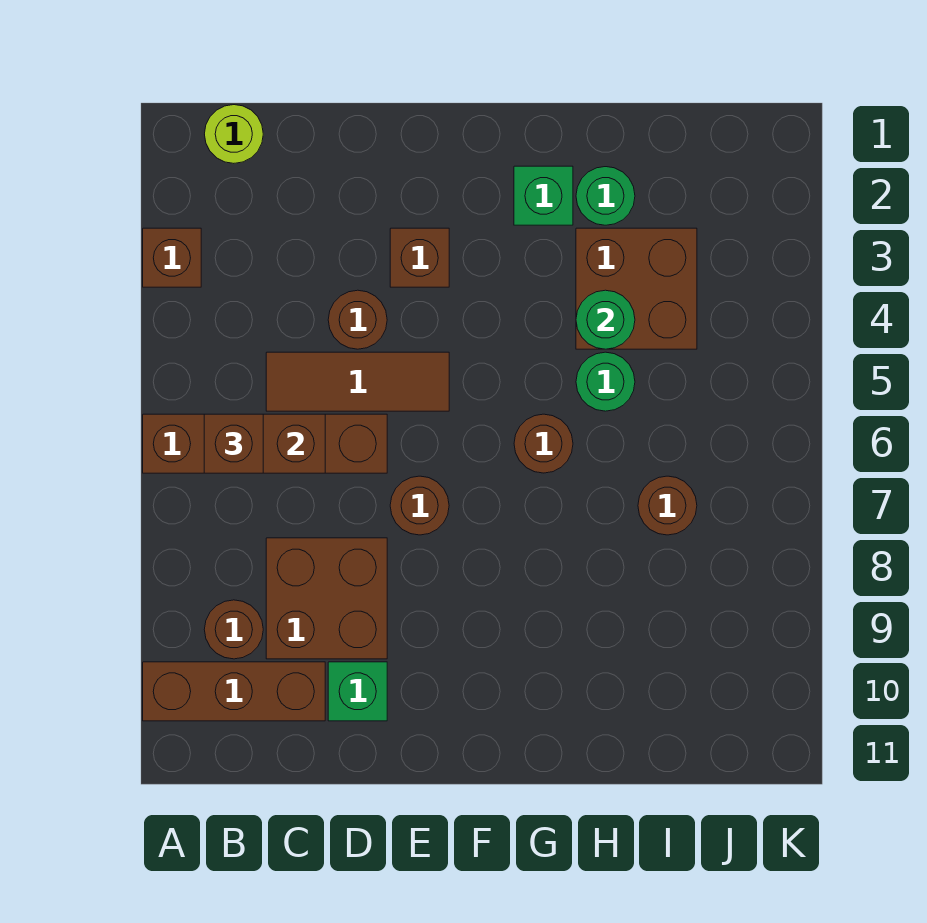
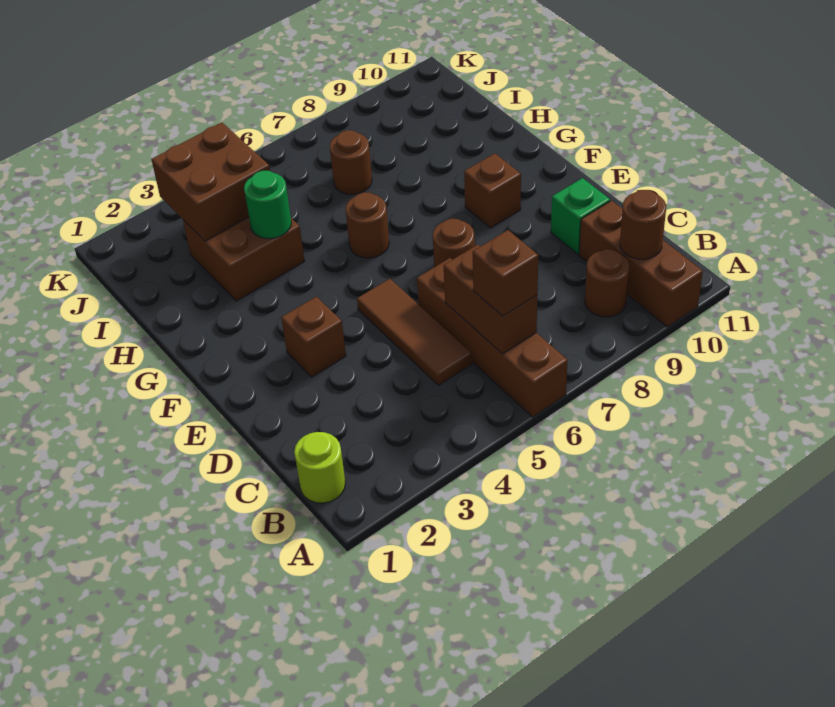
brown brick A3 level 1 -> brown brick F9 level 1
brown brick C8:D9 level 1 -> brown brick I3:J4 level 2
brown round brick D4 level 1 -> brown round brick B10 level 2
green brick G2 level 1 -> none
green round brick H2 level 1 -> none
green round brick H5 level 1 -> none

